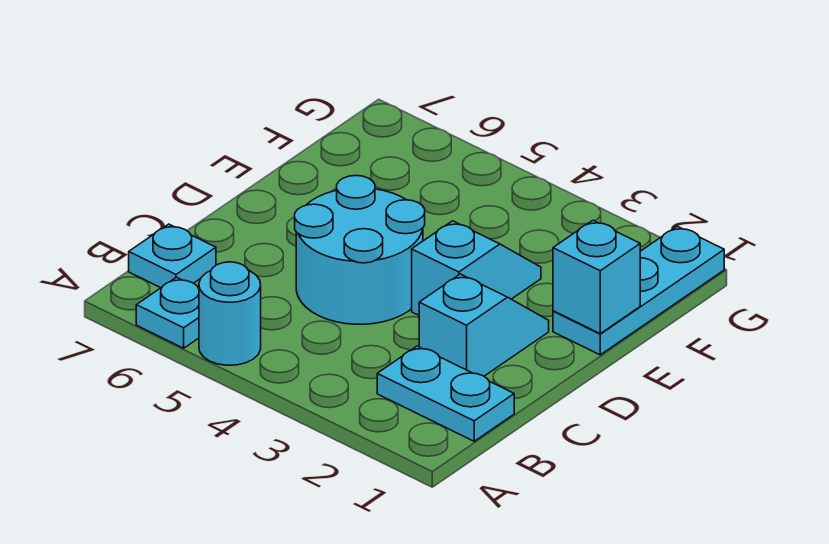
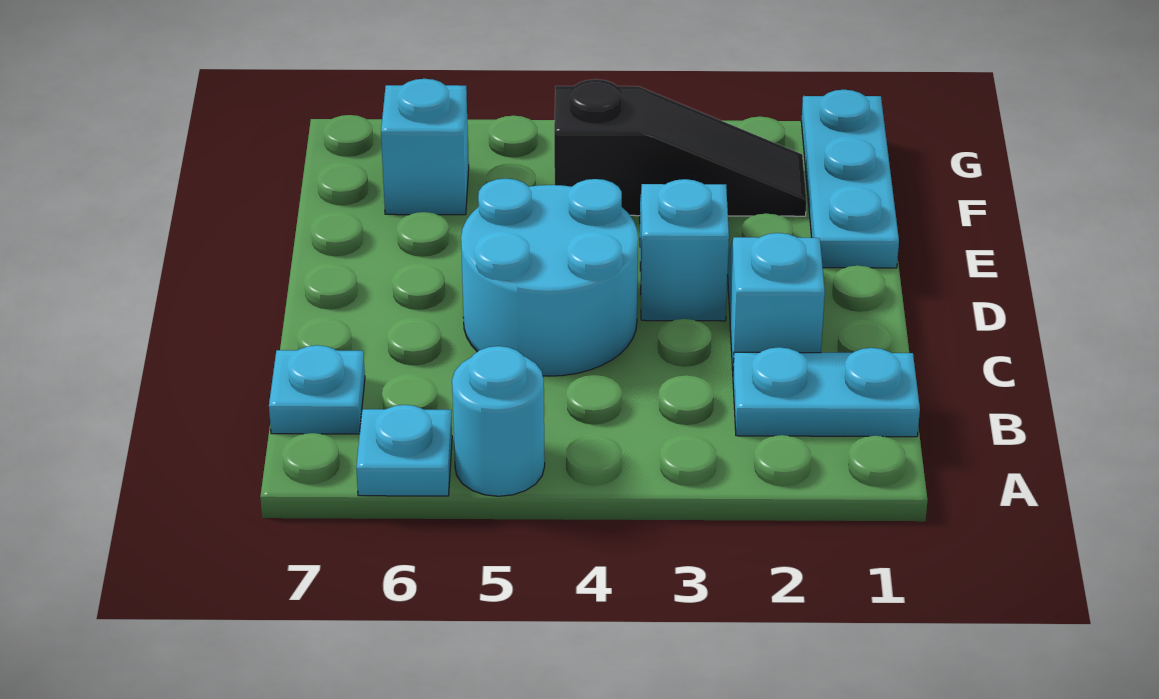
cyan brick E1 level 2 -> cyan brick F6 level 1
none -> black slope F2:F4 level 1 top 4

